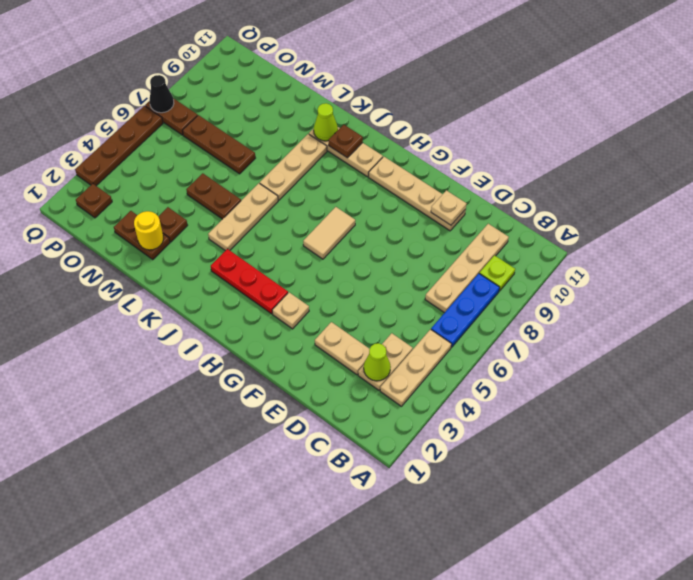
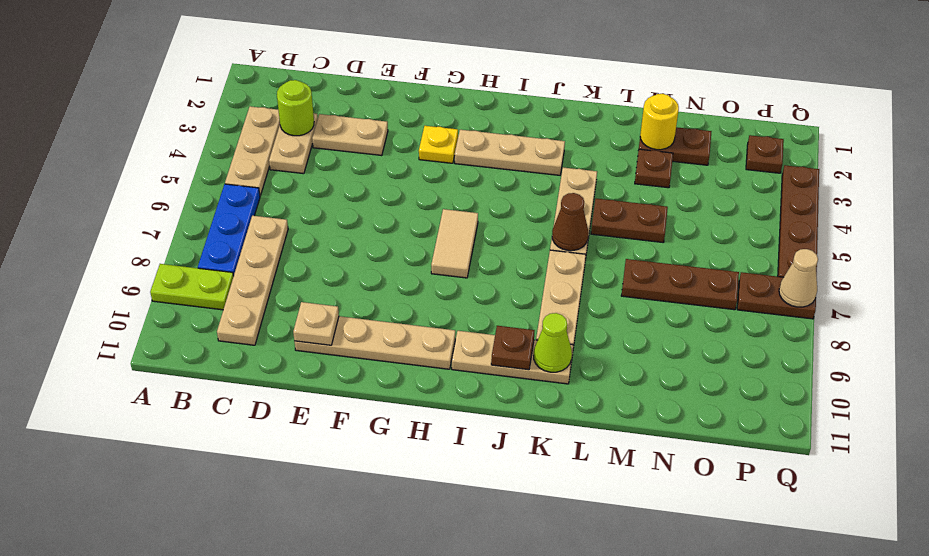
lime plate B9 level 1 -> lime plate A9:B9 level 1
lime cone C3 level 2 -> lime round brick C3 level 2
tan plate G3 level 1 -> yellow plate G3 level 1
red plate H3:J3 level 1 -> tan plate H3:J3 level 1
none -> brown cone K6 level 2
black cone Q7 level 2 -> tan cone Q7 level 2

